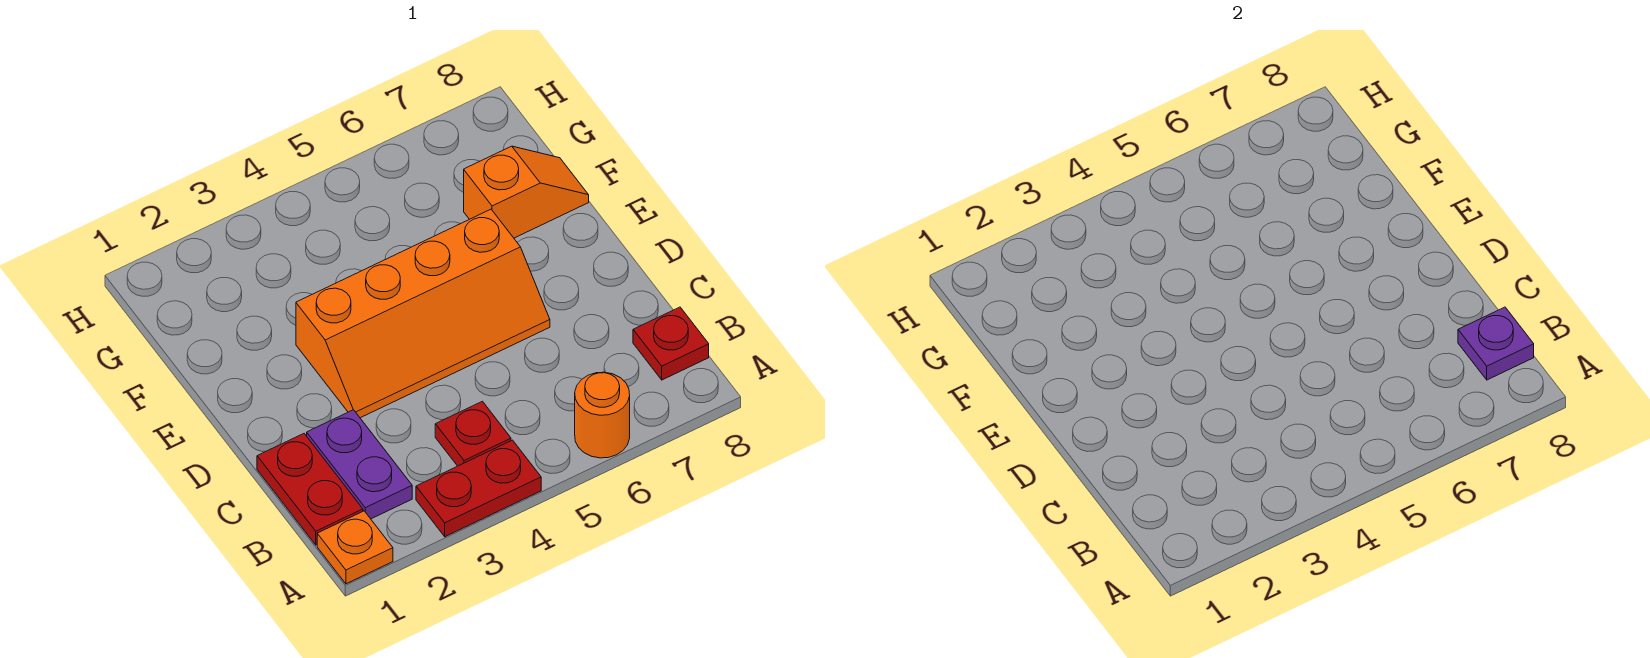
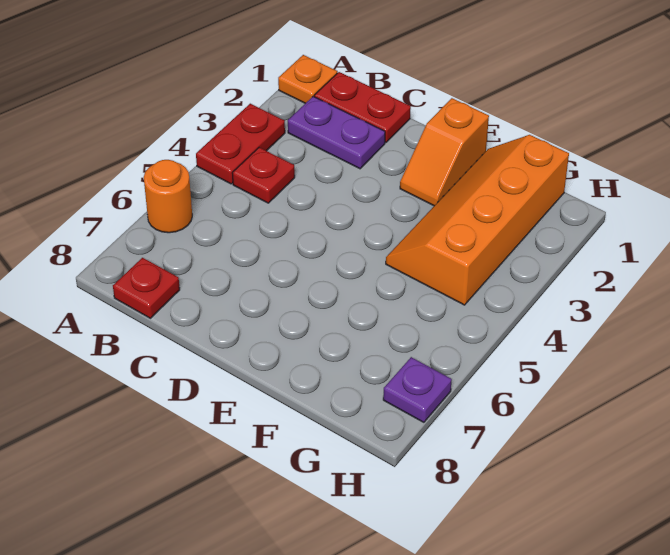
purple plate B8 level 2 -> purple plate H7 level 1
orange slope D3:E6 level 1 top E -> orange slope F1:G4 level 1 top G
orange slope F7:F8 level 1 top 7 -> orange slope E1:E2 level 1 top 1

